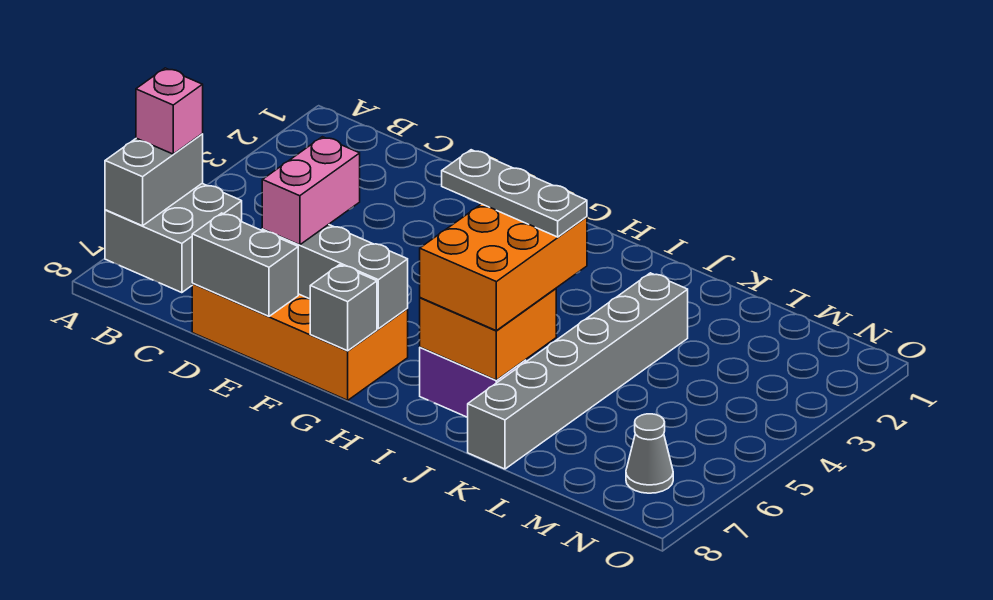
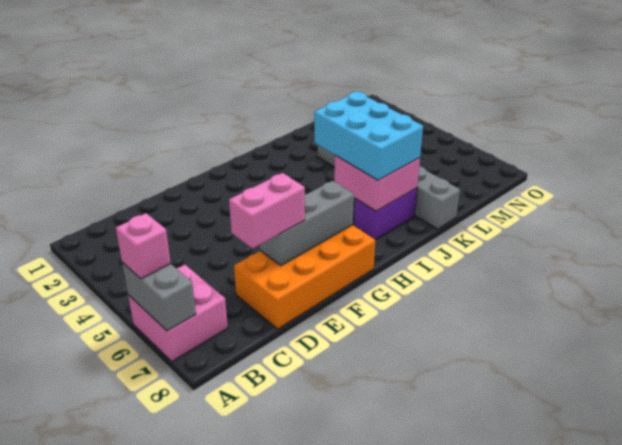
grey brick A6:B7 level 1 -> pink brick A6:B7 level 1
grey brick D8:E8 level 2 -> none
pink brick E6:E7 level 3 -> pink brick D7:E7 level 3
grey brick G8 level 2 -> none
grey plate H5:J5 level 4 -> none
orange brick I5:J7 level 3 -> cyan brick I5:J7 level 3
orange brick I6:J7 level 2 -> pink brick I6:J7 level 2
grey cone N7 level 1 -> none

